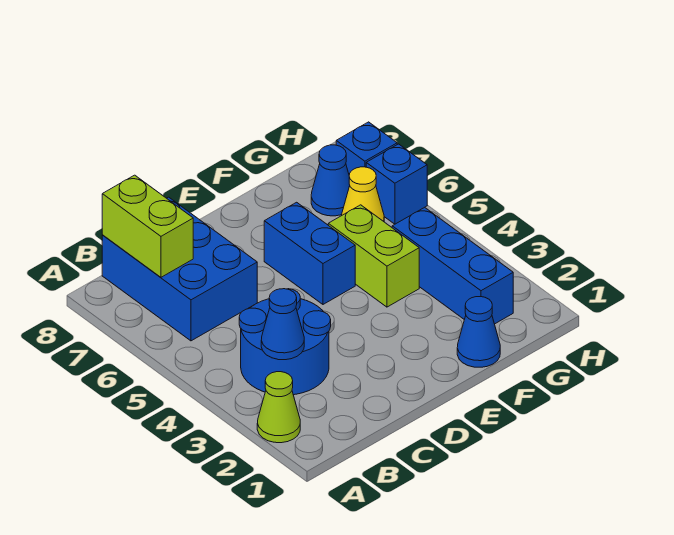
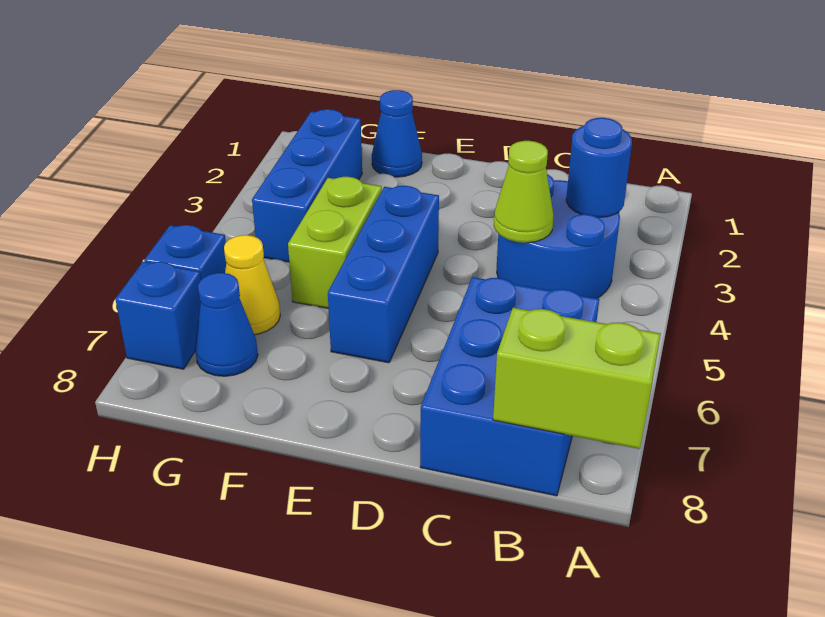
lime cone A2 level 1 -> lime cone C4 level 2
blue cone B3 level 2 -> blue round brick B3 level 2
lime brick B7:B8 level 2 -> lime brick A8:B8 level 2
blue brick E5:E6 level 1 -> blue brick E4:E6 level 1

